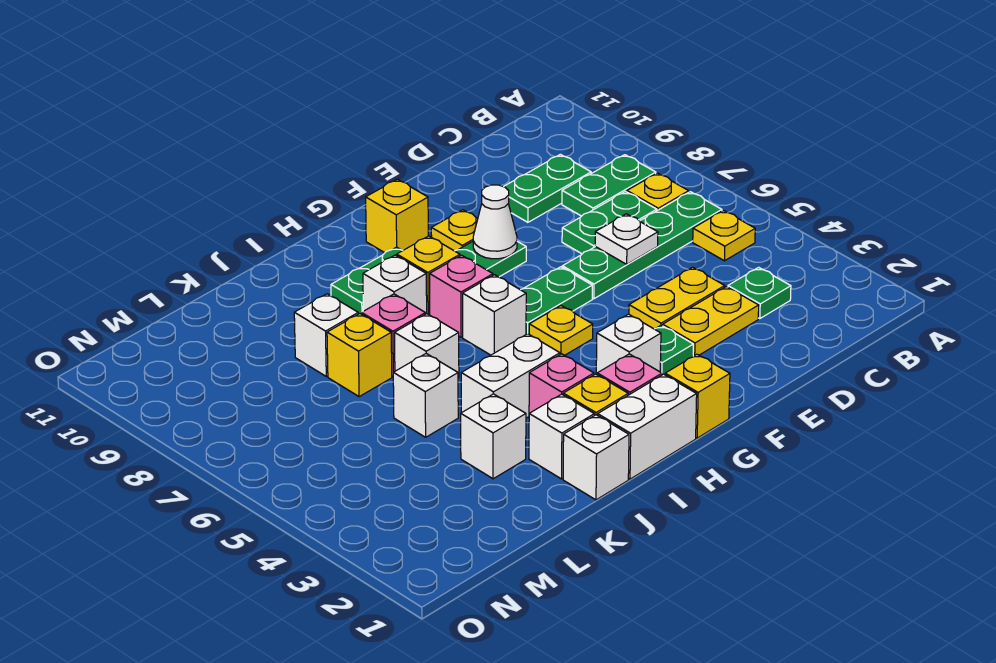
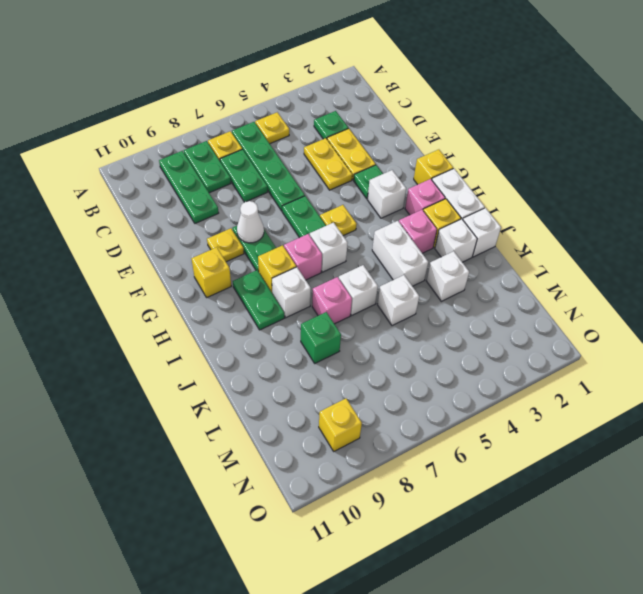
green plate C9:D9 level 1 -> green plate B9:D9 level 1
white plate D6 level 2 -> none
yellow brick K7 level 1 -> yellow brick N9 level 1
white brick K8 level 1 -> green brick K8 level 1

